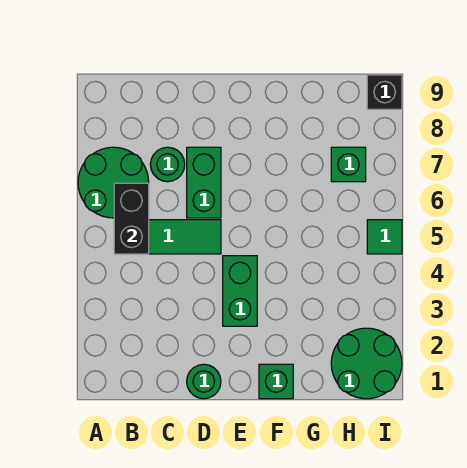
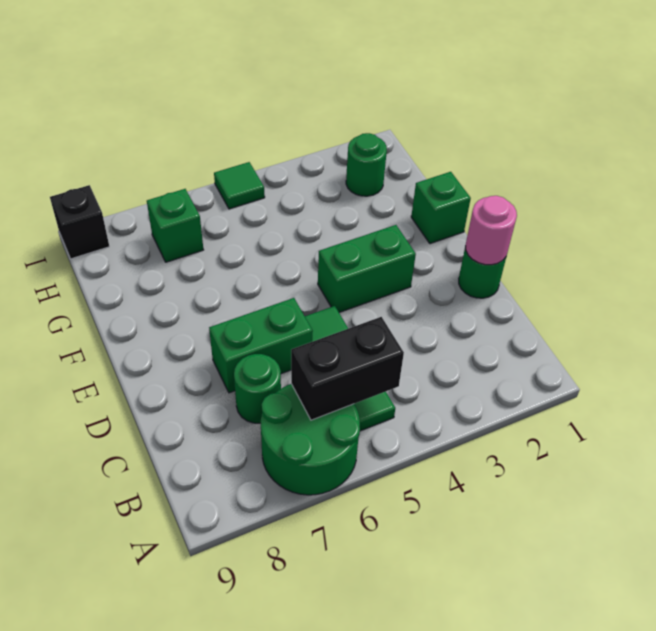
none -> pink round brick D1 level 2
green round brick H1:I2 level 1 -> green round brick H2 level 1

